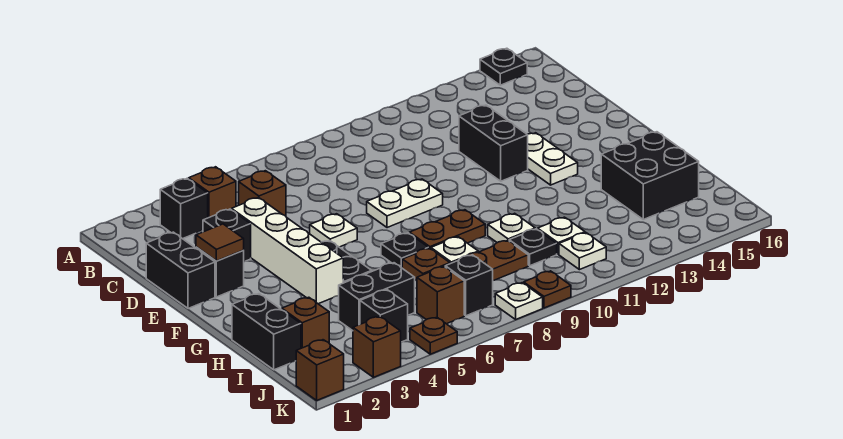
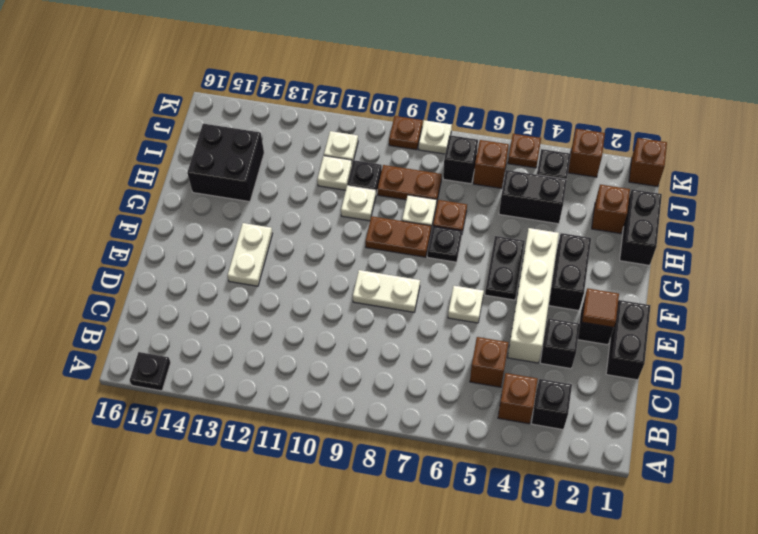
black brick D12:E12 level 1 -> black brick F3:G3 level 1

